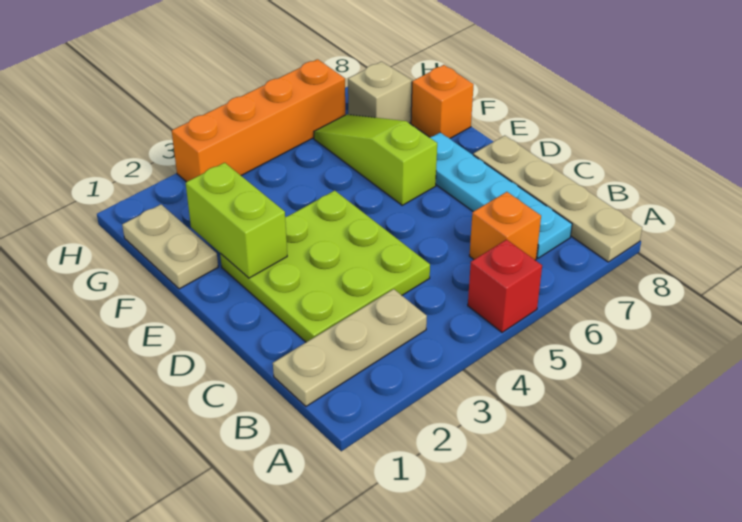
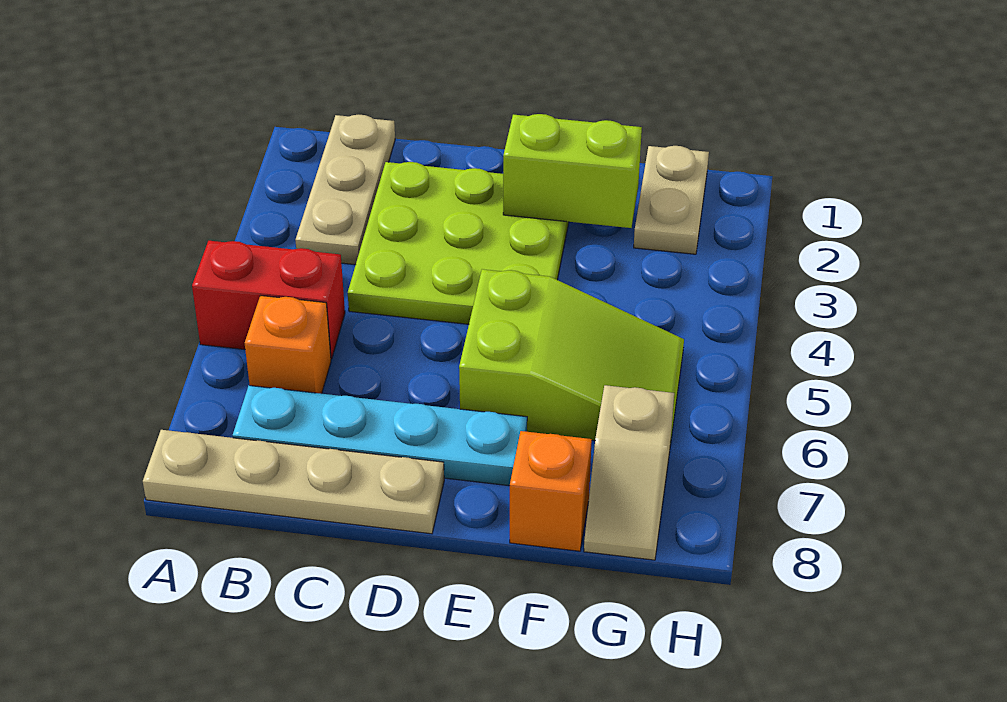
red brick A5 level 1 -> red brick A5:B5 level 1
lime slope E6:G6 level 1 top E -> lime slope E5:G6 level 1 top E
tan plate F1:G1 level 1 -> tan plate G1:G2 level 1
orange brick H3:H6 level 1 -> none

